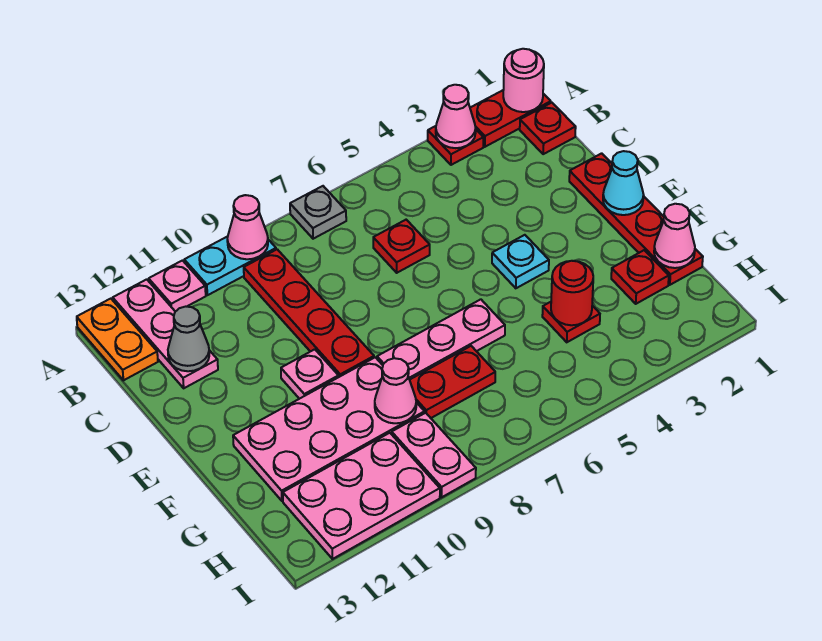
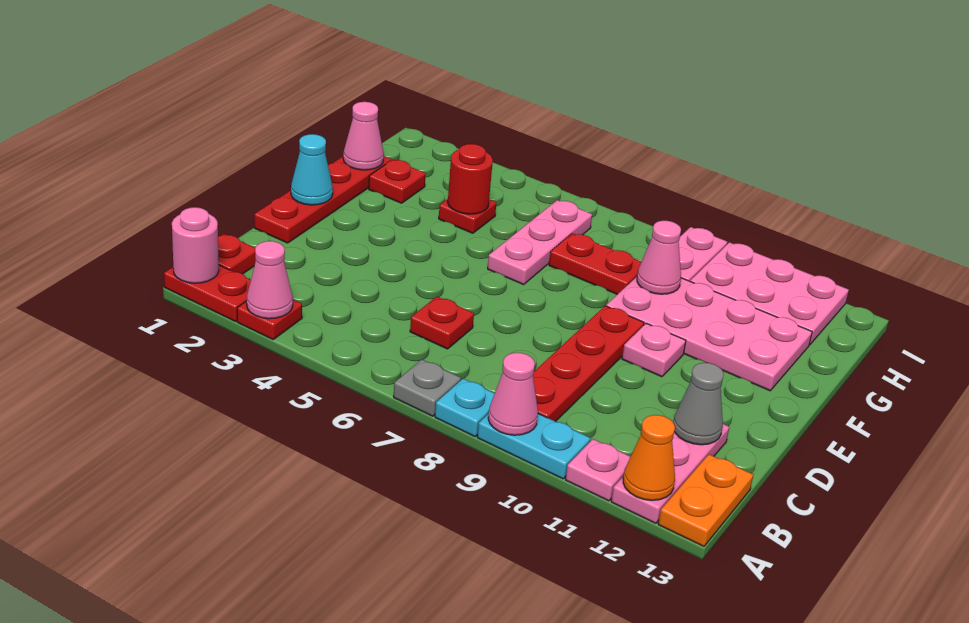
none -> orange cone A12 level 2
cyan plate E4 level 1 -> cyan plate A8 level 1
pink plate F6:F8 level 1 -> pink plate F6:H6 level 1

